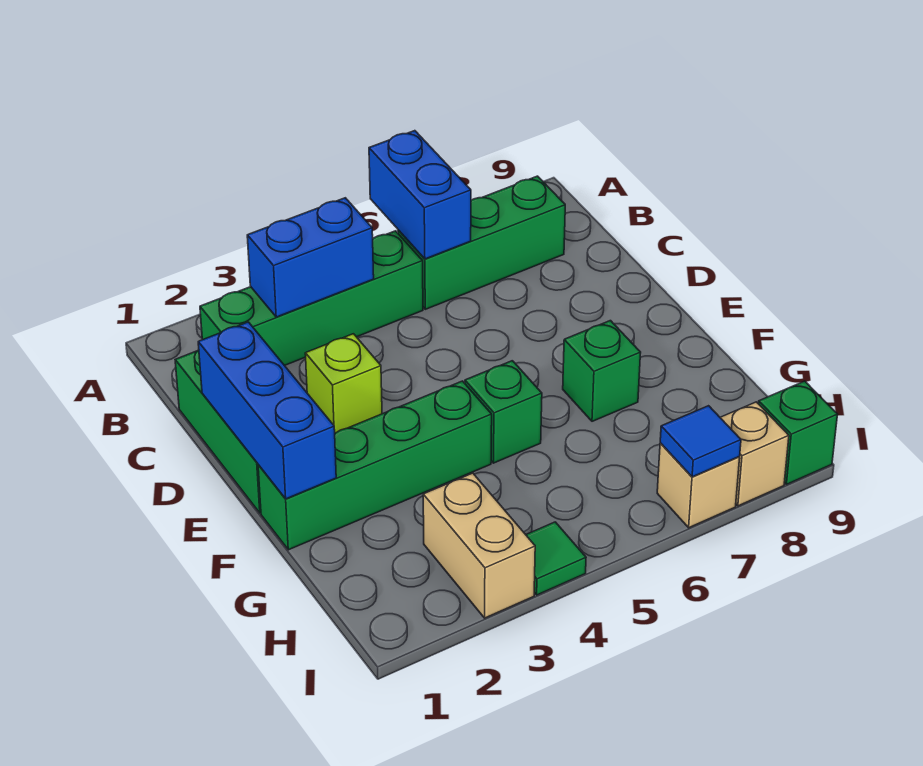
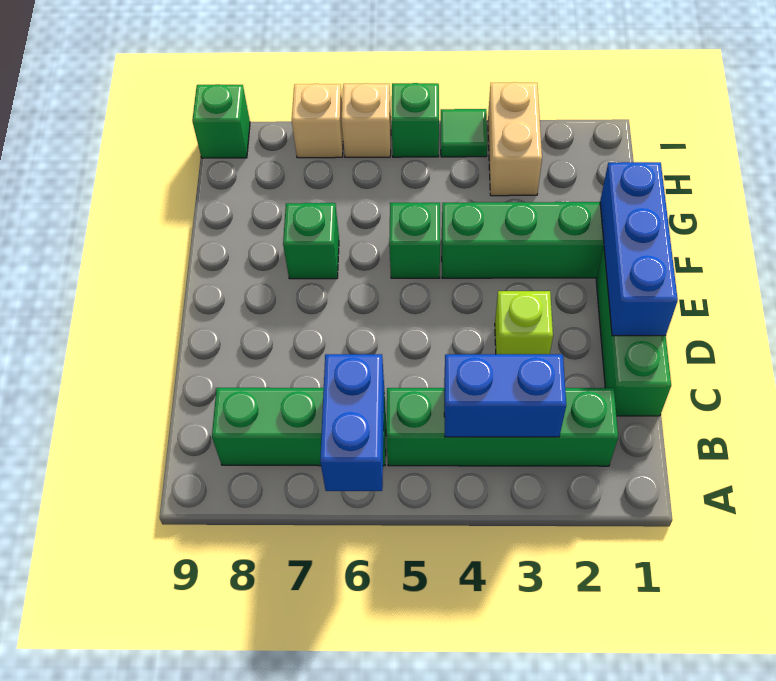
none -> green brick I5 level 1
blue tile I7 level 2 -> none
tan brick I8 level 1 -> tan brick I6 level 1

